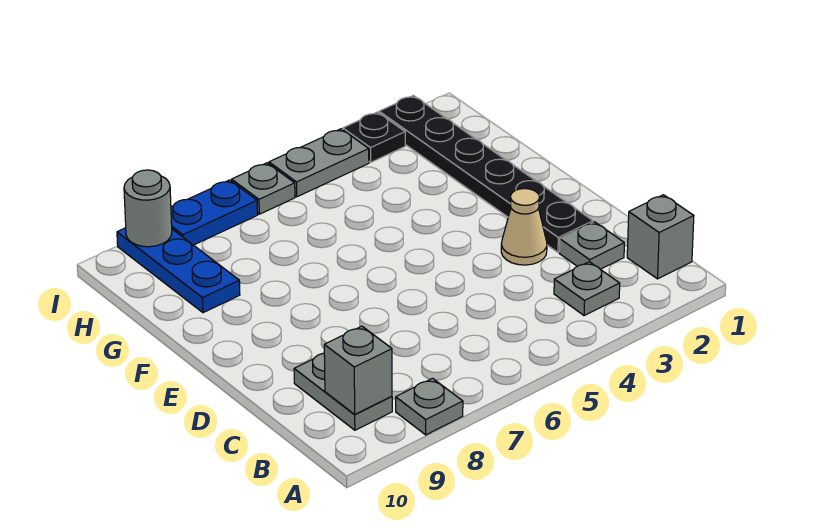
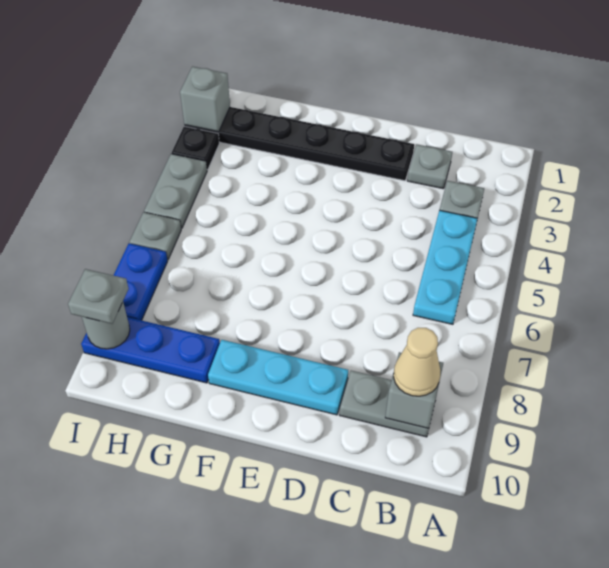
grey plate A8 level 1 -> grey plate I9 level 3
grey brick B1 level 1 -> grey brick I2 level 2
none -> cyan plate B4:B6 level 1
tan cone D3 level 1 -> tan cone B9 level 3
none -> cyan plate D9:F9 level 1

